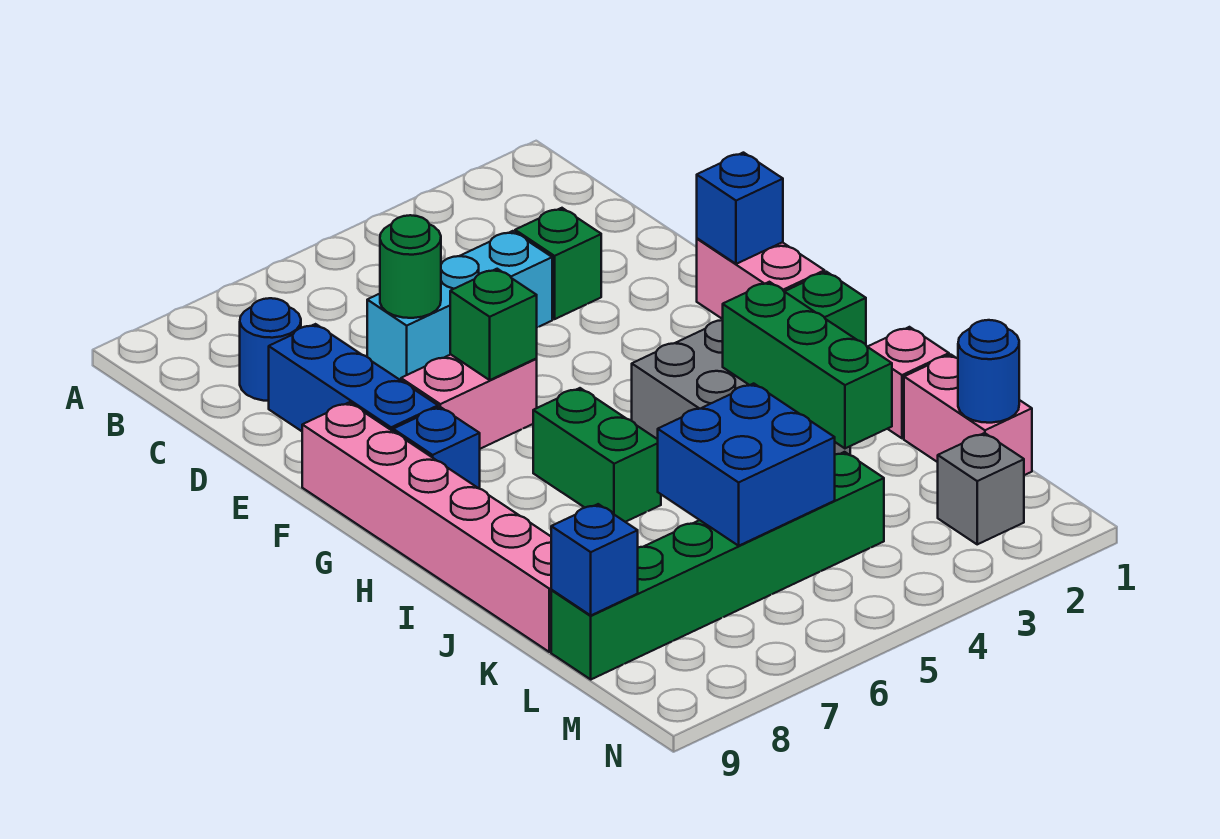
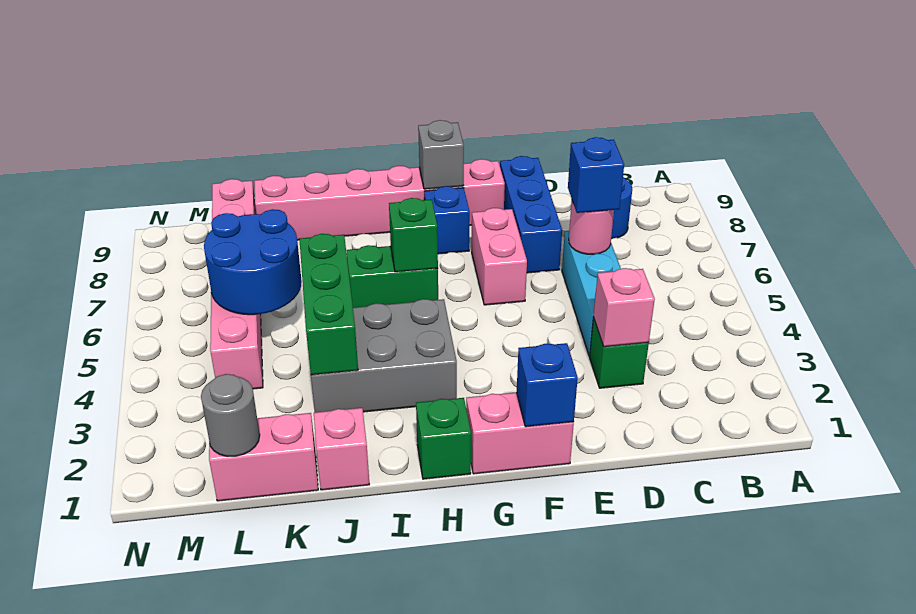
none -> pink brick D3 level 2
green round brick D6 level 2 -> pink round brick D6 level 2
blue brick D8:F8 level 1 -> blue brick E7:E9 level 1
green brick F6 level 2 -> green brick H6 level 2
green brick I3:K3 level 2 -> green brick J3:J5 level 2
blue brick K5:L6 level 2 -> blue round brick K5:L6 level 2
blue round brick L1 level 2 -> grey round brick L1 level 2
green brick L4:L9 level 1 -> pink brick L4:L9 level 1
blue brick L9 level 2 -> blue brick D6 level 3
grey brick M2 level 1 -> grey brick G9 level 2

